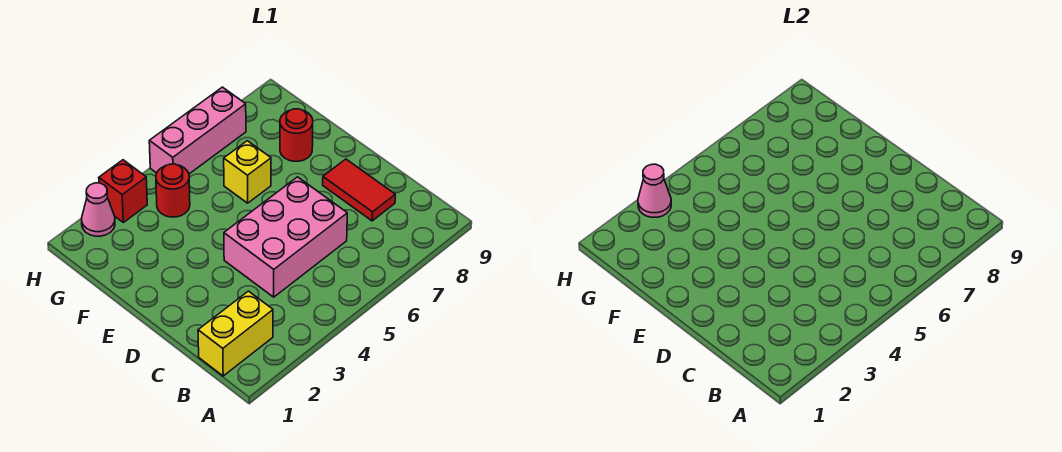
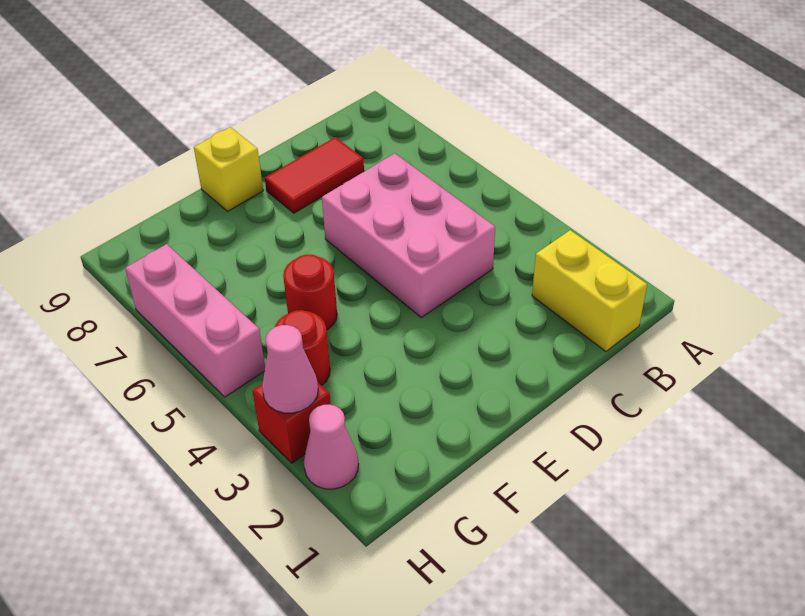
yellow brick F6 level 1 -> yellow brick E9 level 1
red round brick F8 level 1 -> red round brick F5 level 1

